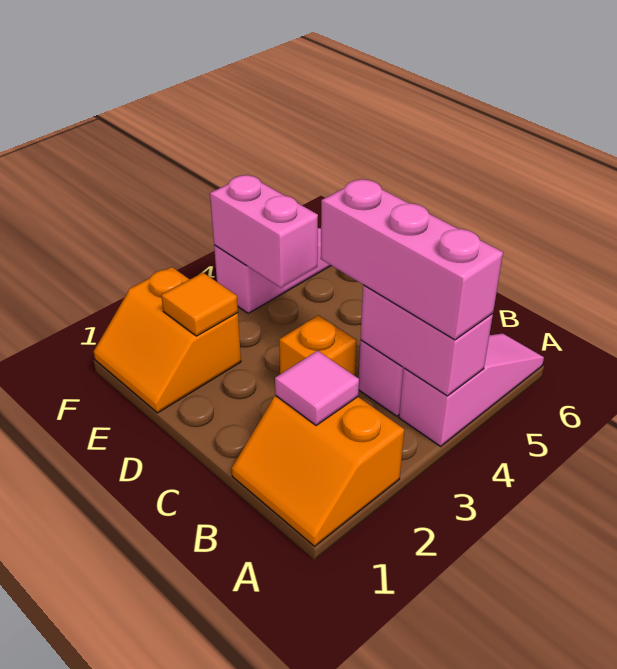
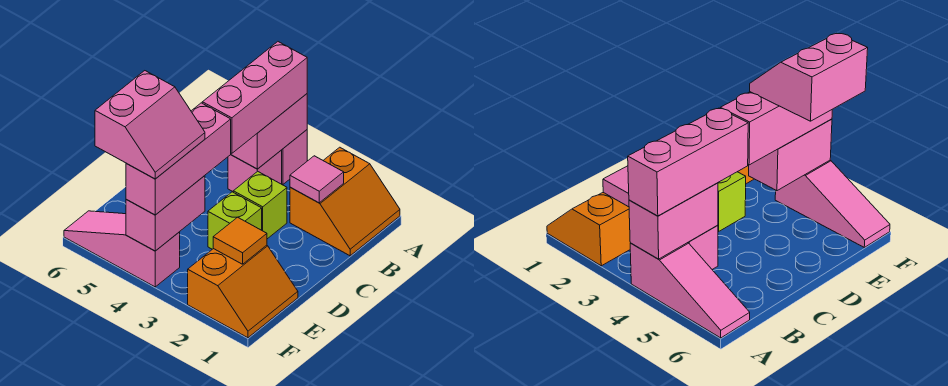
orange brick C3 level 1 -> lime brick C3 level 1
none -> lime brick D3 level 1
none -> pink brick D4:F4 level 3
none -> pink slope E4:F5 level 4 top 5

